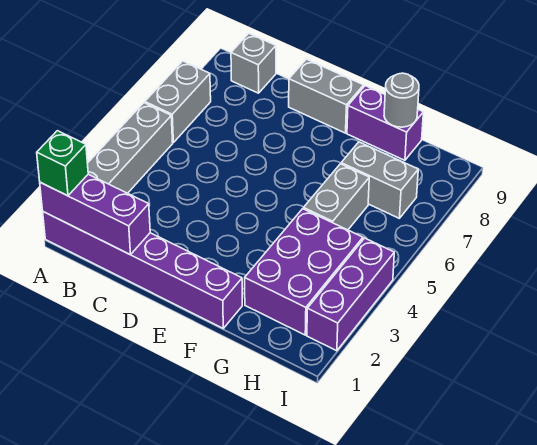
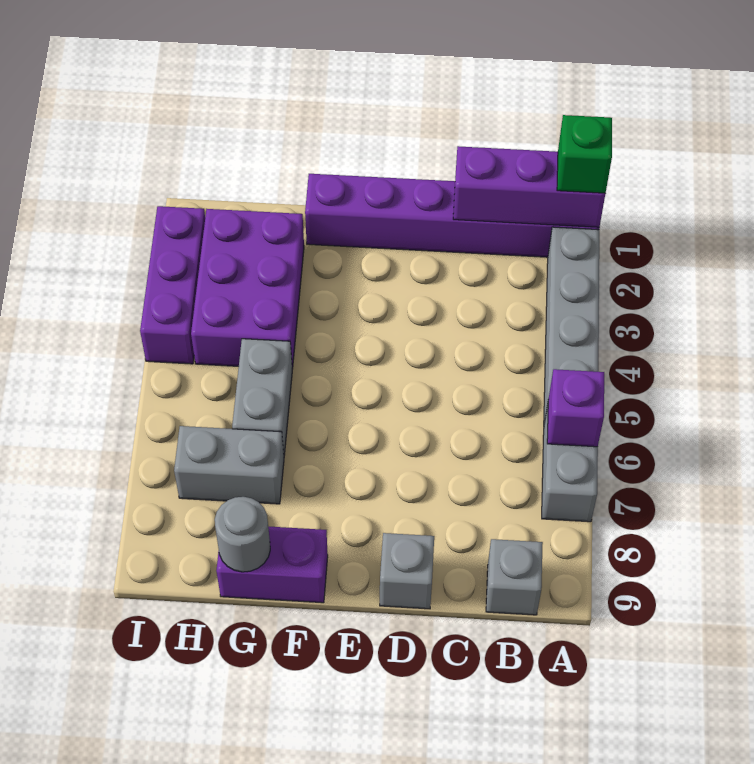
none -> purple brick A6 level 2
grey brick D9:E9 level 1 -> grey brick D9 level 1

